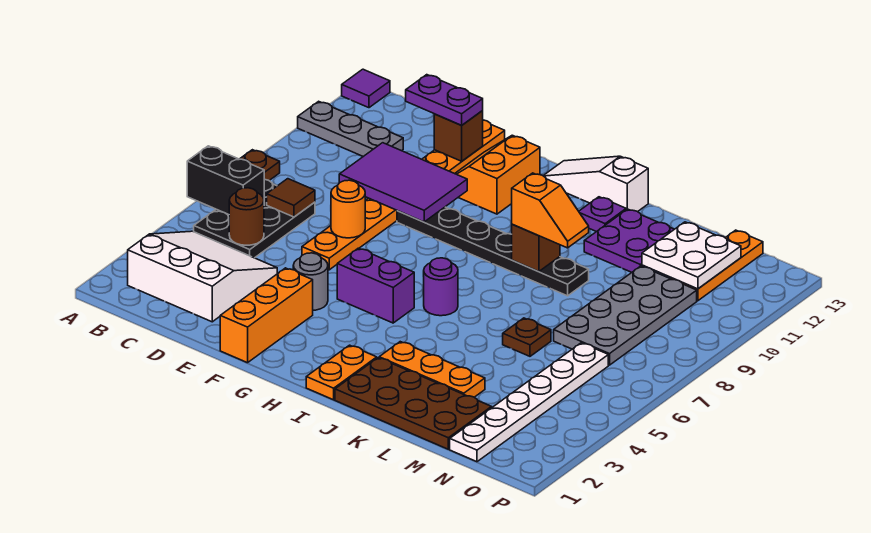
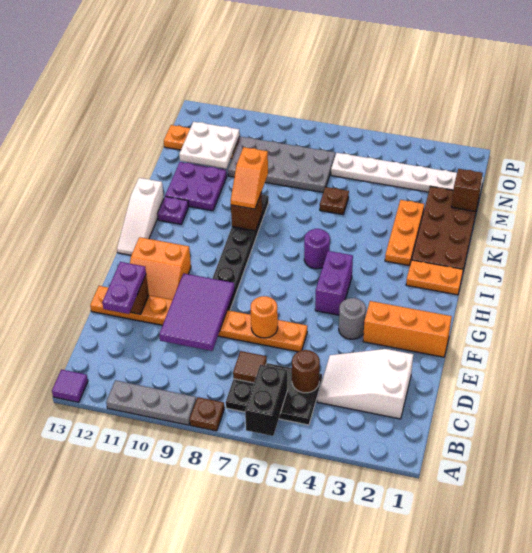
grey plate A11:C11 level 1 -> grey plate A9:A11 level 1
white slope B2:D4 level 1 top 2 -> white slope C2:D4 level 1 top 2
orange slope J9:K9 level 3 top J -> orange slope J9:K9 level 3 top K
none -> brown brick M1 level 2

